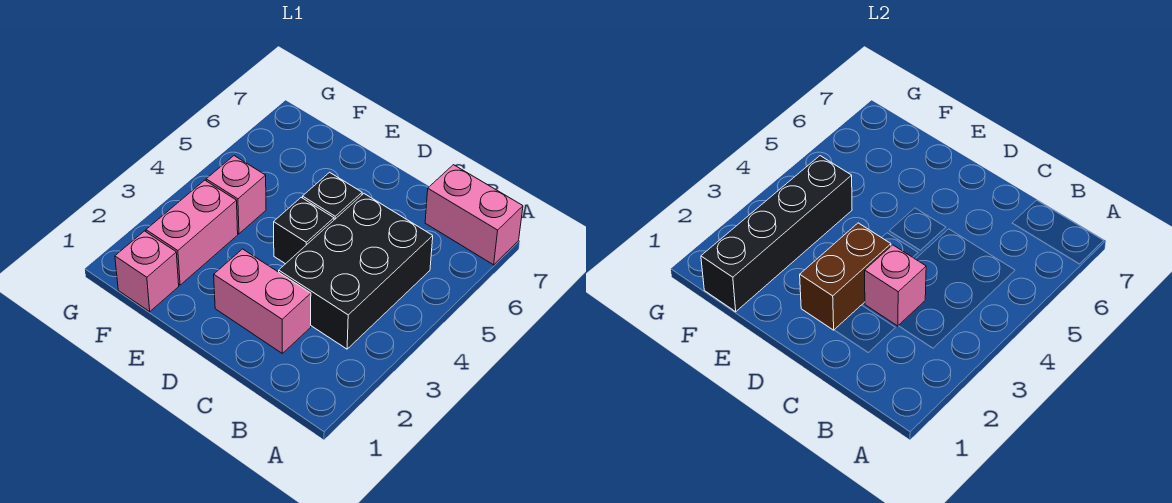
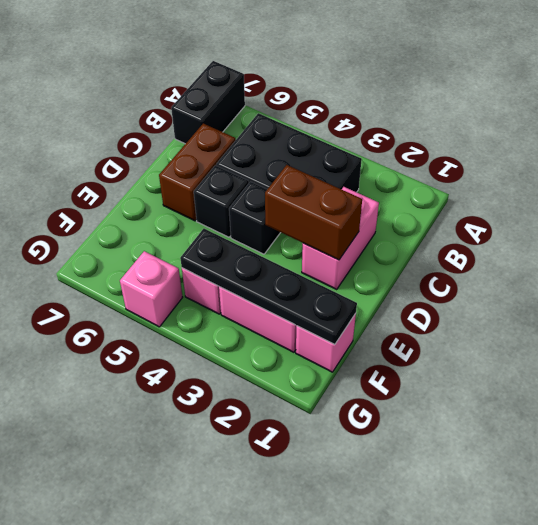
pink brick A7:B7 level 1 -> black brick A7:B7 level 1
pink brick C3 level 2 -> pink brick G5 level 1
none -> brown brick C6:D6 level 1
black brick F1:F4 level 2 -> black plate F1:F4 level 2

